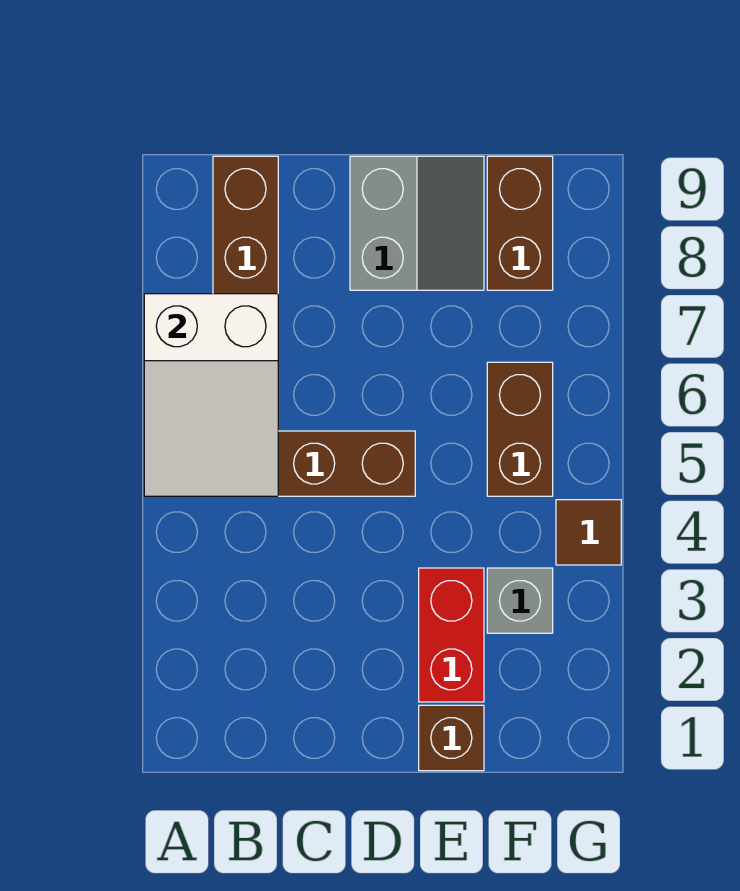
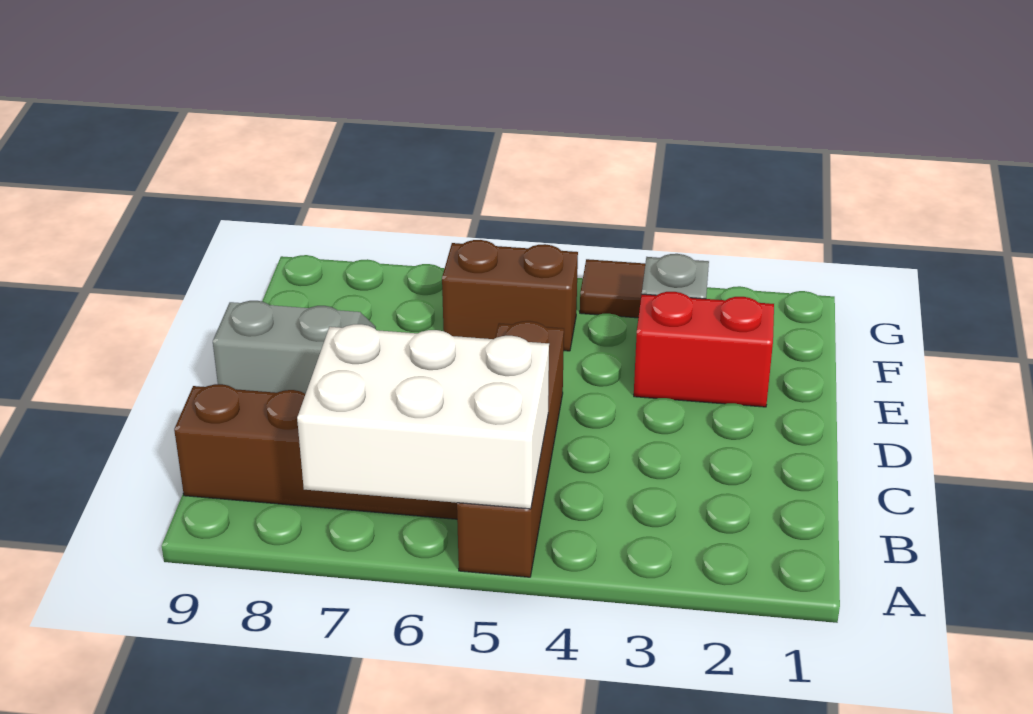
white slope A5:B7 level 2 top 7 -> white brick A5:B7 level 2
brown brick E1 level 1 -> none
brown brick F8:F9 level 1 -> none

